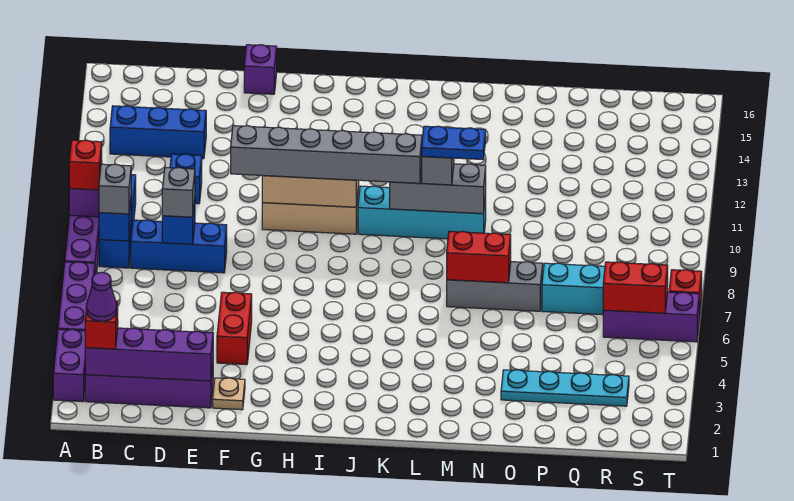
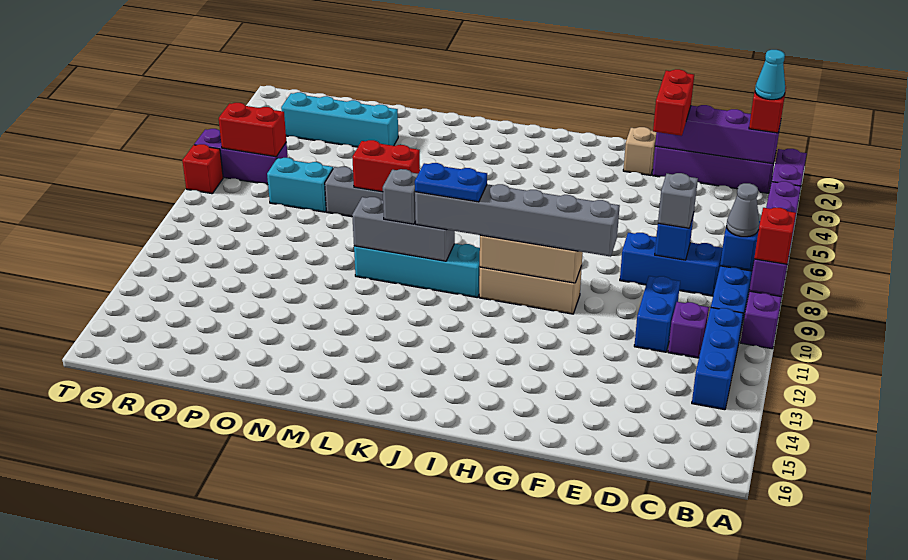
purple cone B2 level 4 -> cyan cone B2 level 4
grey brick B8 level 3 -> grey cone B8 level 3
blue brick B13:D13 level 1 -> blue brick B11:B13 level 1
blue brick D11 level 1 -> blue brick D10:D11 level 1
tan plate F2 level 1 -> tan brick F2 level 1
red brick F4:F5 level 1 -> red brick E2:E3 level 3
purple brick F16 level 1 -> purple brick C11 level 1
blue plate L10:M10 level 4 -> blue plate J10:K10 level 4
cyan plate O3:R3 level 1 -> cyan brick O3:R3 level 1

